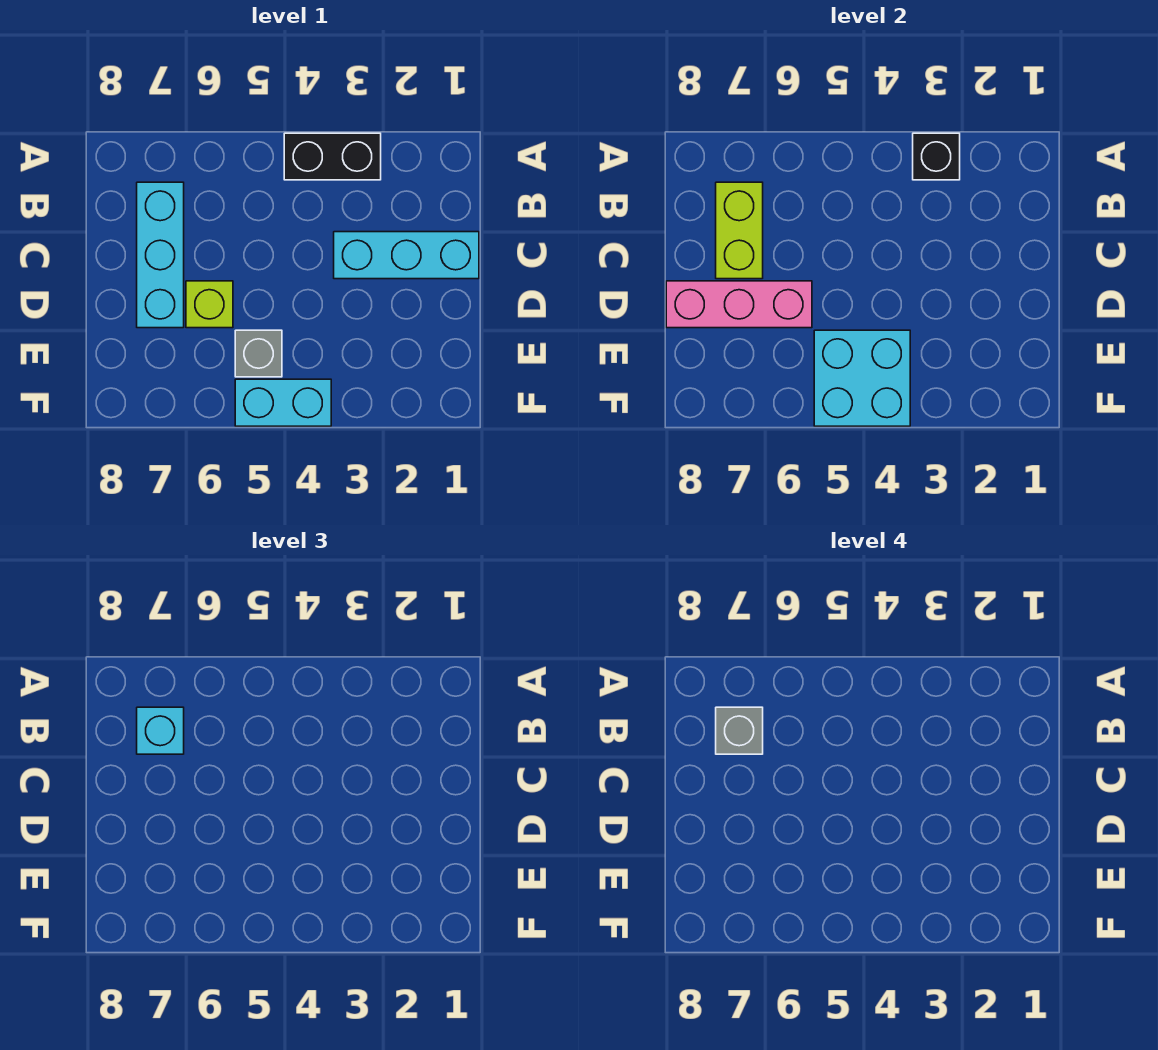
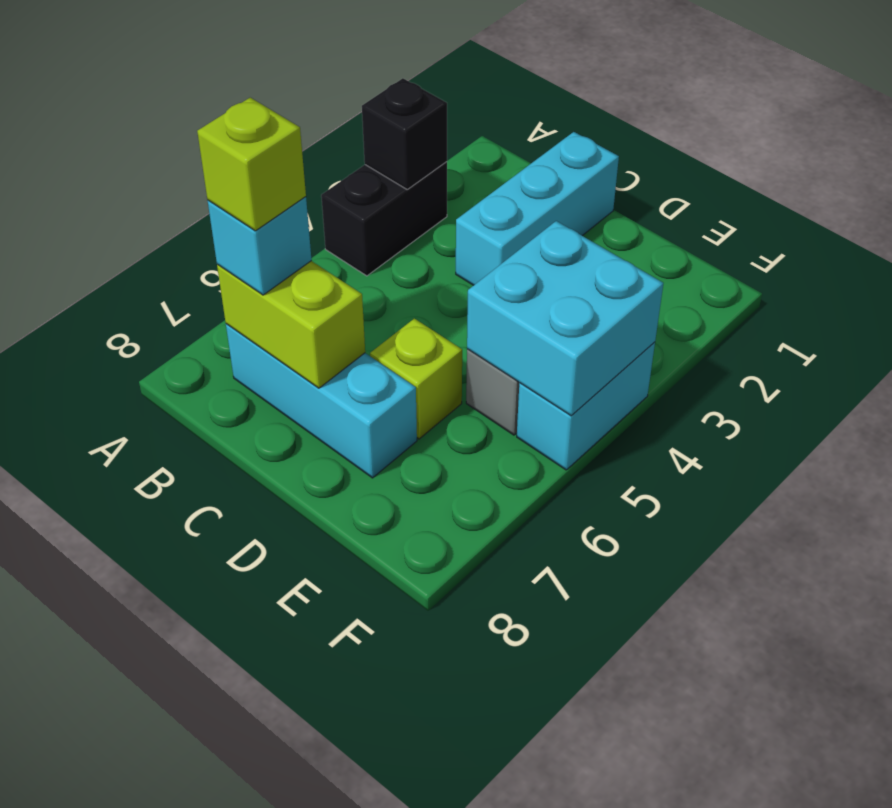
grey brick B7 level 4 -> lime brick B7 level 4
pink brick D6:D8 level 2 -> none

